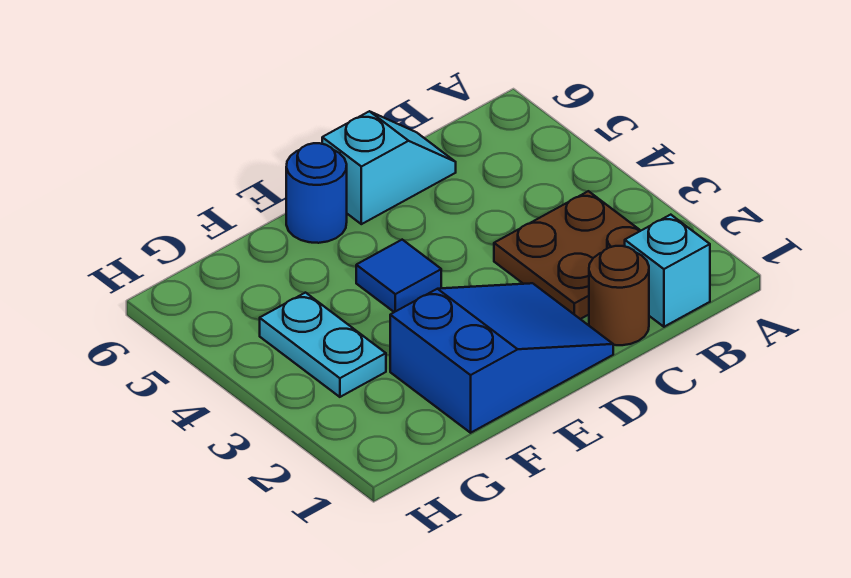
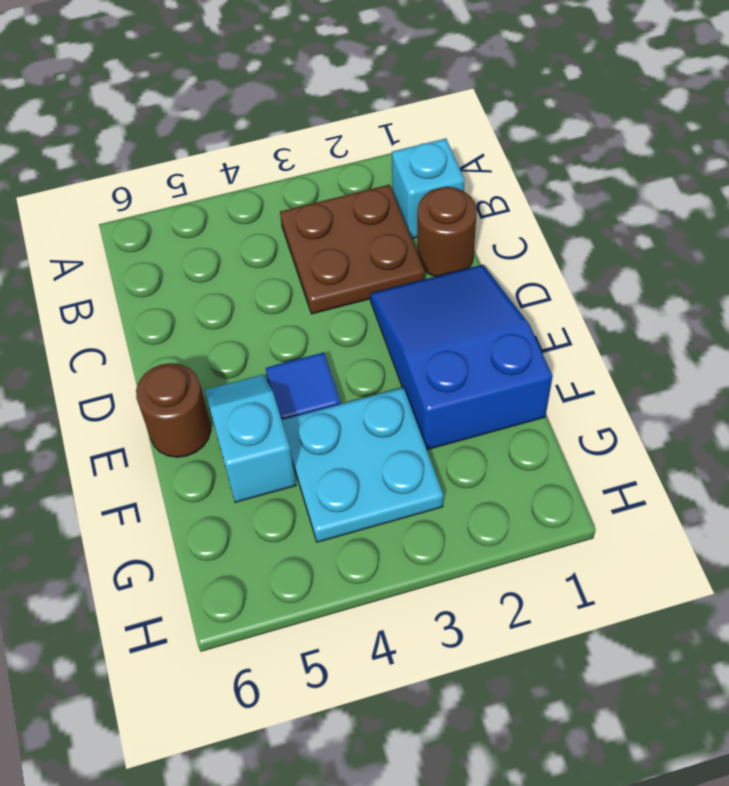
cyan slope C6:D6 level 1 top D -> cyan slope E5:F5 level 1 top F
blue round brick E6 level 1 -> brown round brick E6 level 1
cyan plate G3:G4 level 1 -> cyan plate F3:G4 level 1

